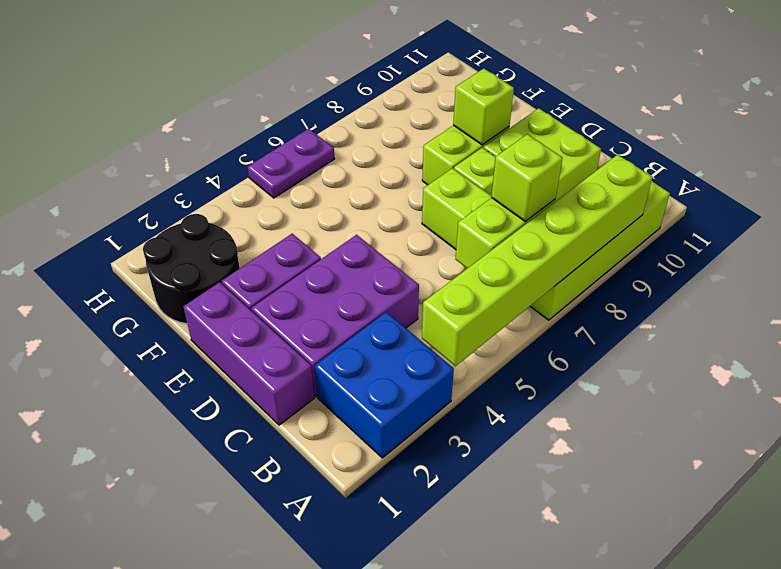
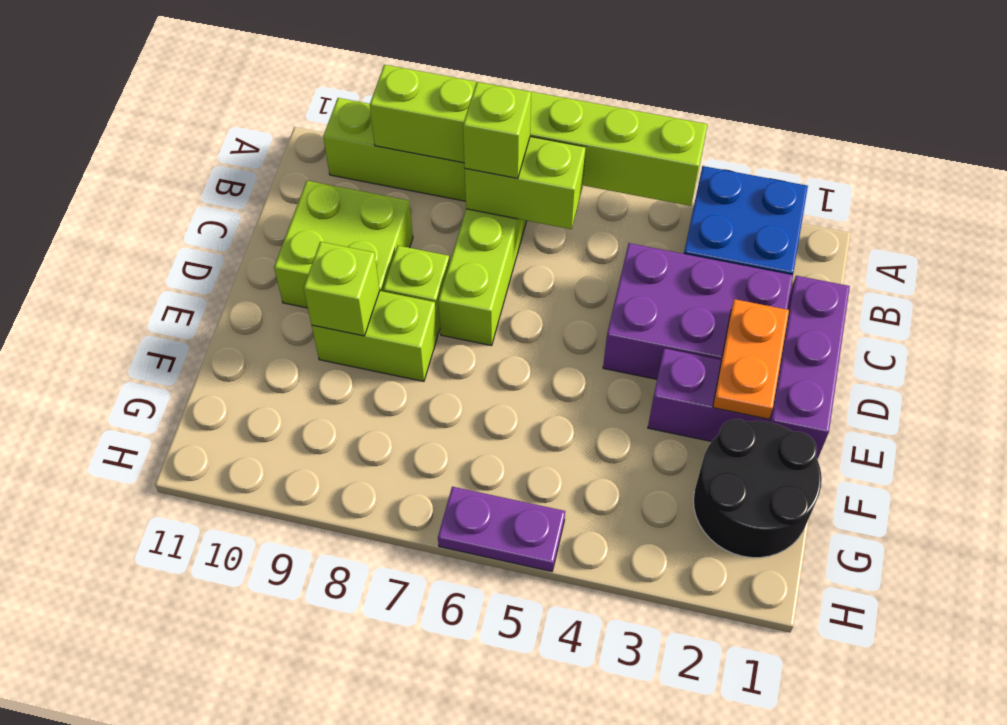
none -> orange plate D2:E2 level 2

